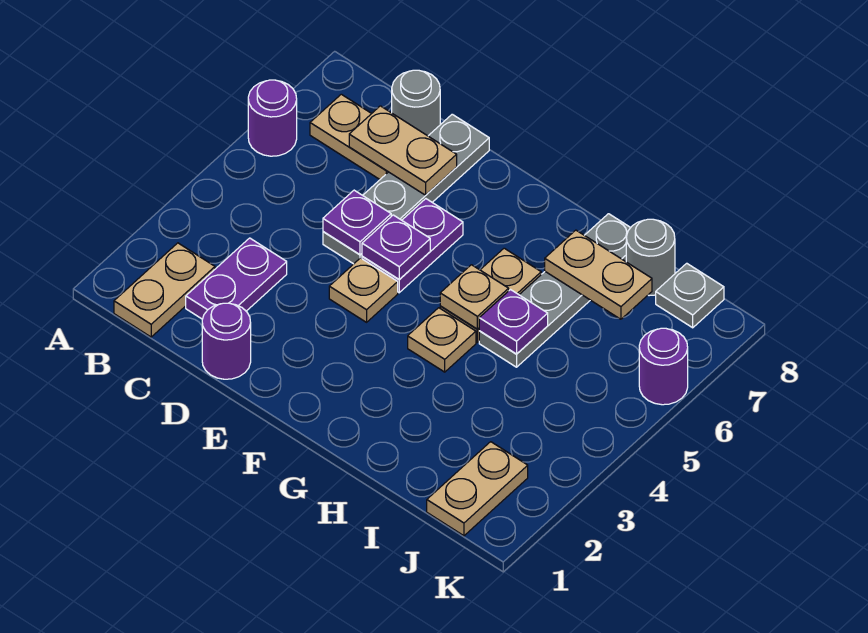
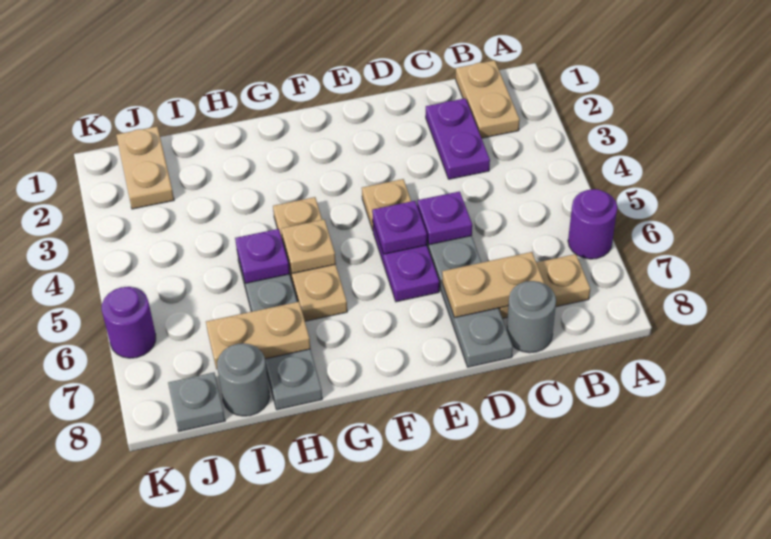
purple round brick D1 level 1 -> none

